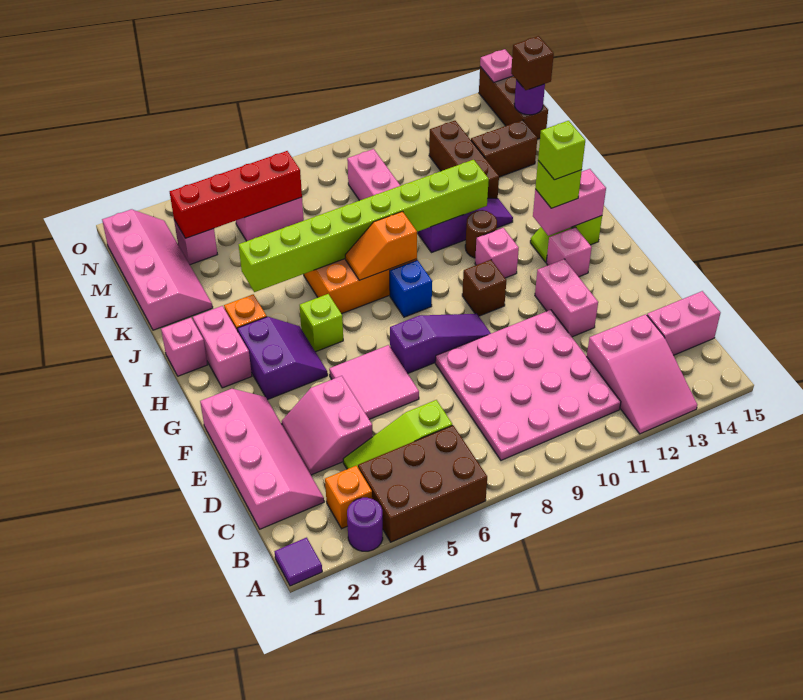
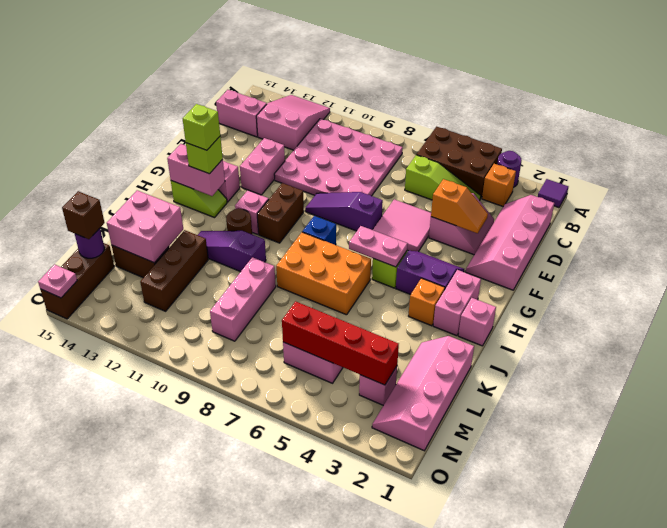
purple slope G3:H4 level 1 top 3 -> purple slope G3:H4 level 1 top H
brown brick G10 level 1 -> brown brick G10:H10 level 1
none -> pink plate H5:H6 level 2
orange slope I7:I8 level 2 top 8 -> orange slope E3:E4 level 2 top 4
lime brick J4:J11 level 2 -> none
none -> pink brick K13:L14 level 2

